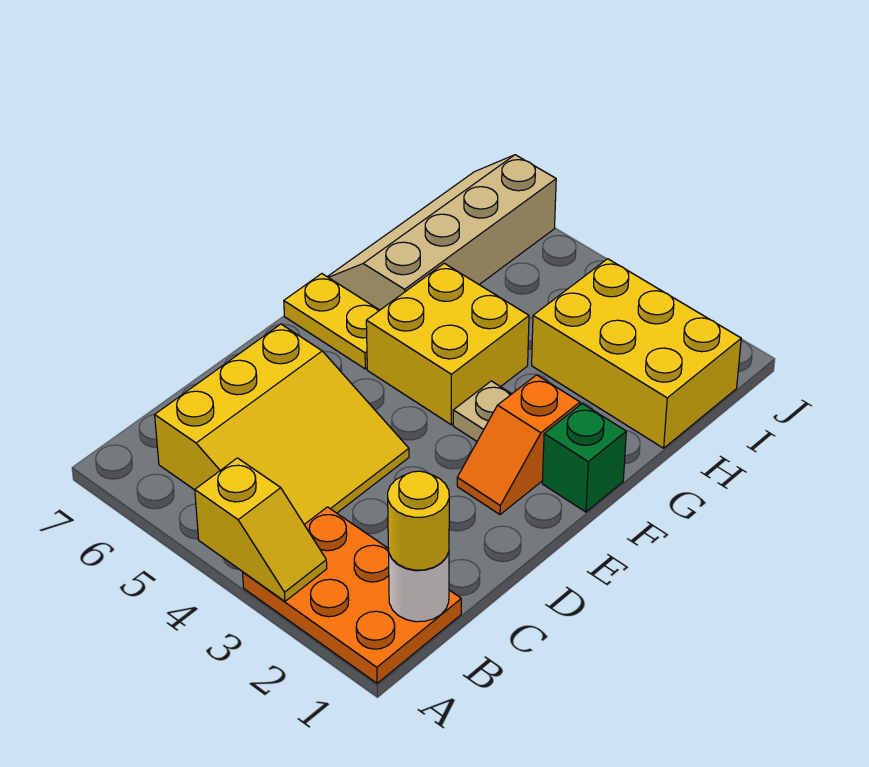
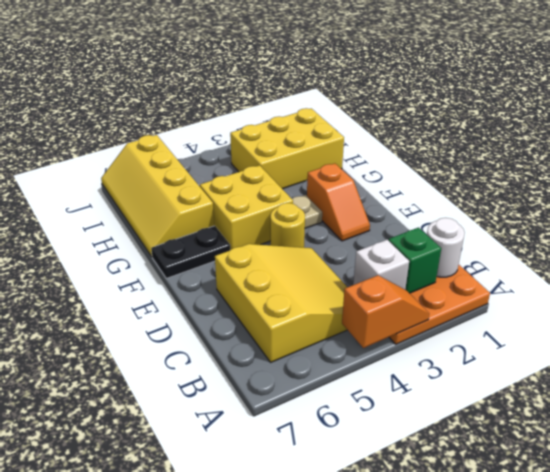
yellow slope A3:A4 level 2 top 4 -> orange slope A3:A4 level 2 top 4
yellow round brick B1 level 3 -> yellow round brick E4 level 1
none -> white brick B3 level 2
green brick F1 level 1 -> green brick B2 level 2
yellow plate F6:F7 level 1 -> black plate F6:F7 level 1
tan slope G6:J7 level 1 top 6 -> yellow slope G6:J7 level 1 top 6

